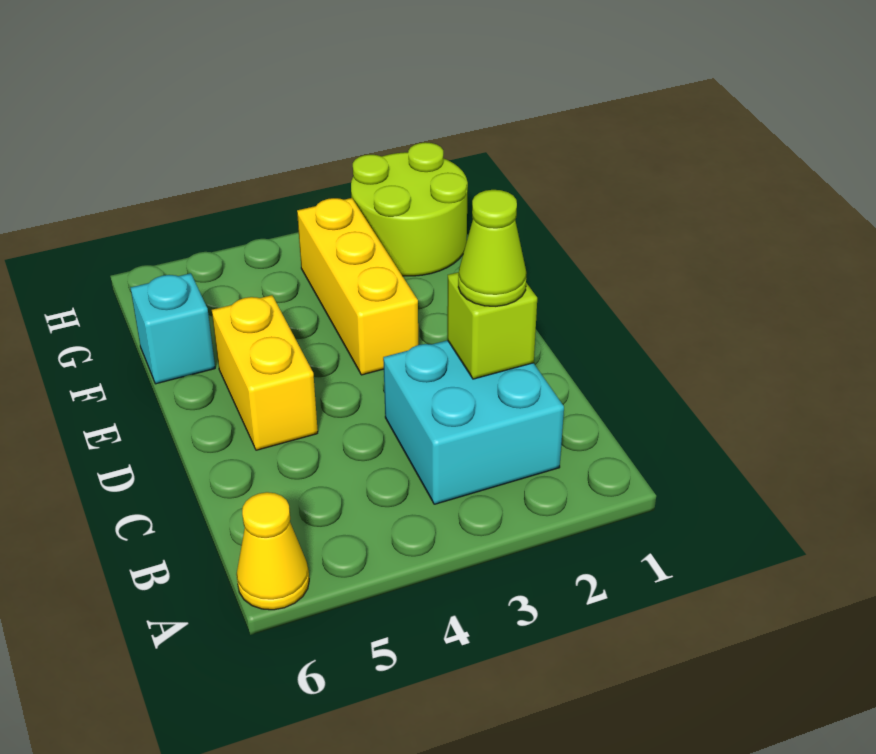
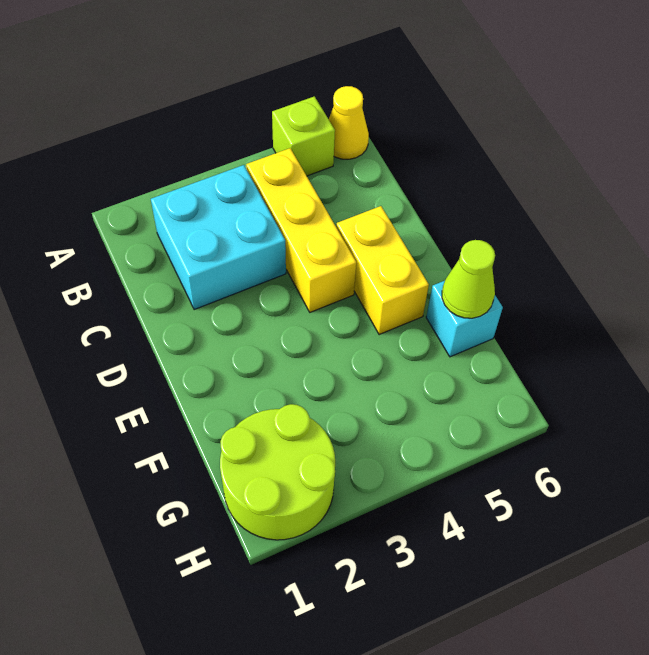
lime brick C2 level 2 -> lime brick A5 level 1
lime cone C2 level 3 -> lime cone F6 level 2
yellow brick E3:G3 level 1 -> yellow brick B4:D4 level 1

